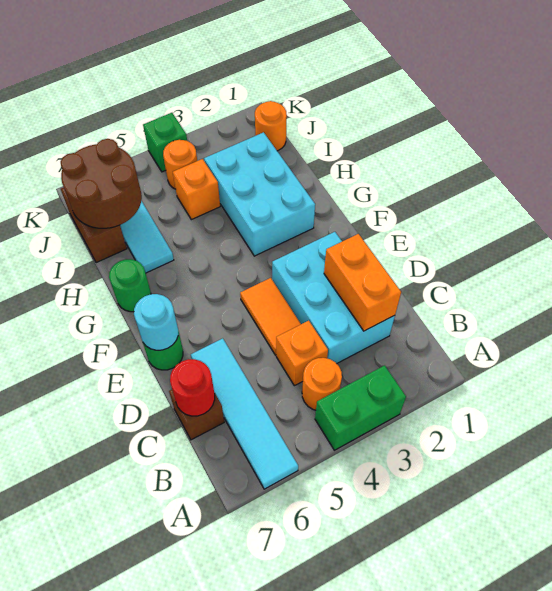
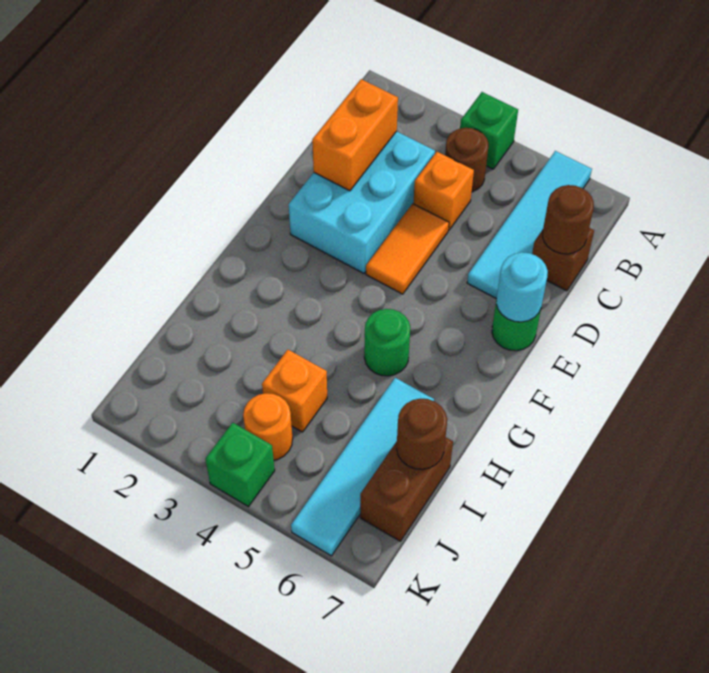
green brick A3:A4 level 1 -> green brick A4 level 1
orange round brick B4 level 1 -> brown round brick B4 level 1
red round brick C7 level 2 -> brown round brick C7 level 2
cyan brick G2:I3 level 1 -> none
green round brick G7 level 1 -> green round brick G5 level 1
brown round brick I6:J7 level 2 -> brown round brick I7 level 2
orange round brick J1 level 1 -> none

